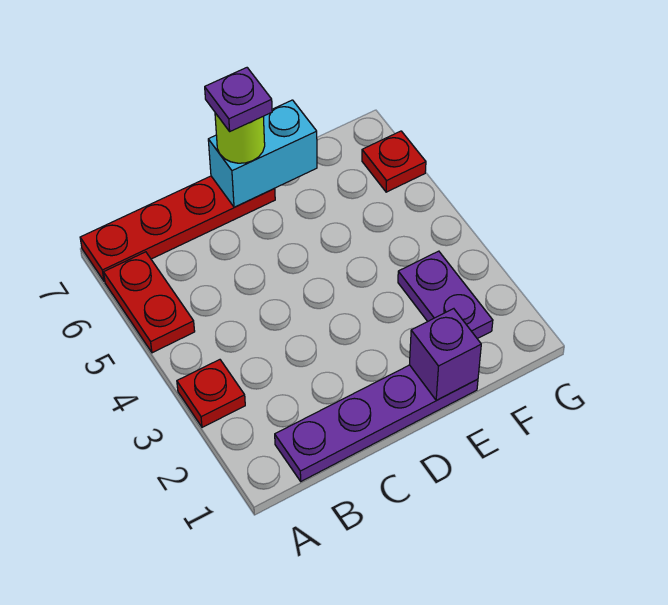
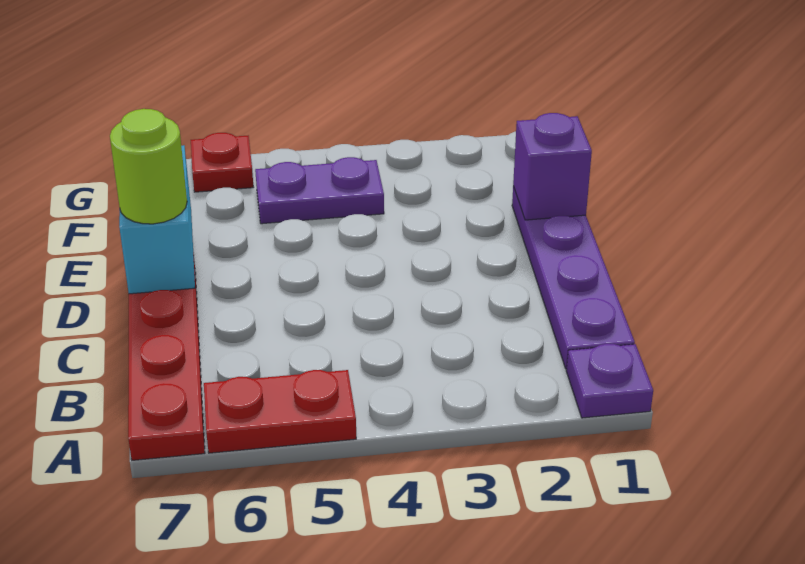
red plate A3 level 1 -> none
purple plate D7 level 4 -> purple plate A1 level 1
purple plate F2:F3 level 1 -> purple plate F4:F5 level 1

